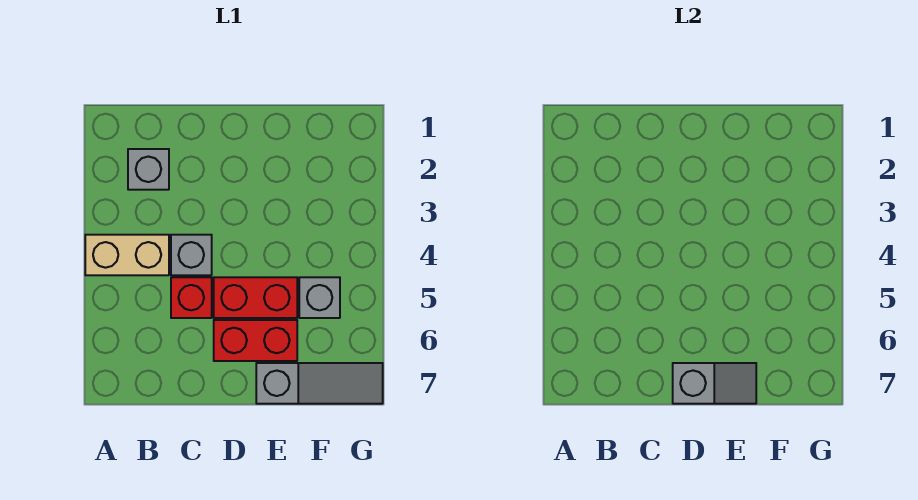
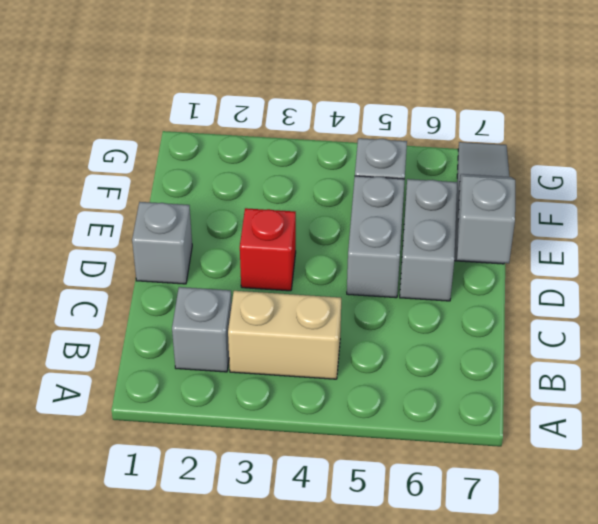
tan brick A4:B4 level 1 -> tan brick B3:B4 level 1
grey brick C4 level 1 -> grey brick D1 level 1
red brick C5 level 1 -> red brick D3 level 1
red brick D5:E5 level 1 -> grey brick D5:E5 level 1
red brick D6:E6 level 1 -> grey brick D6:E6 level 1

